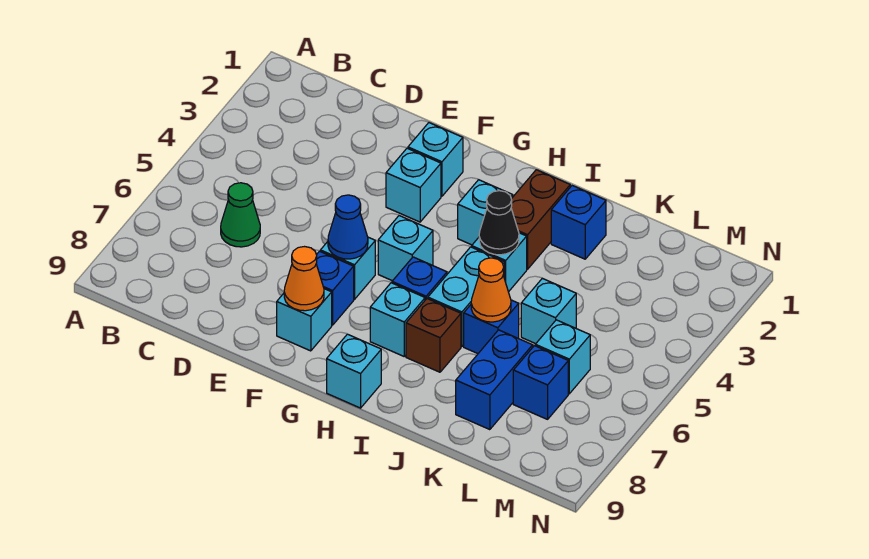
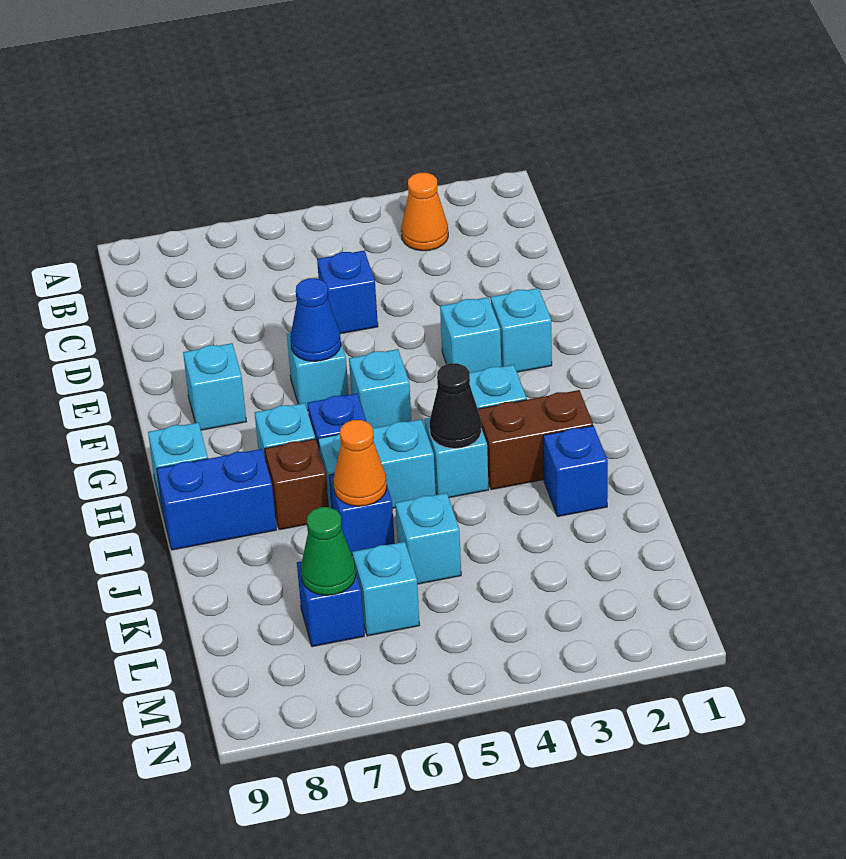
green cone C6 level 1 -> green cone L7 level 2
blue brick F7 level 1 -> blue brick D5 level 1
orange cone F8 level 2 -> orange cone B3 level 1
blue brick K7:K8 level 1 -> blue brick I8:I9 level 1

